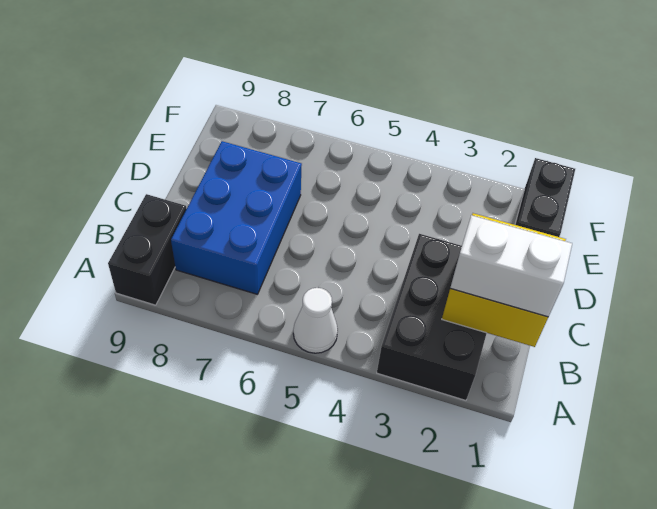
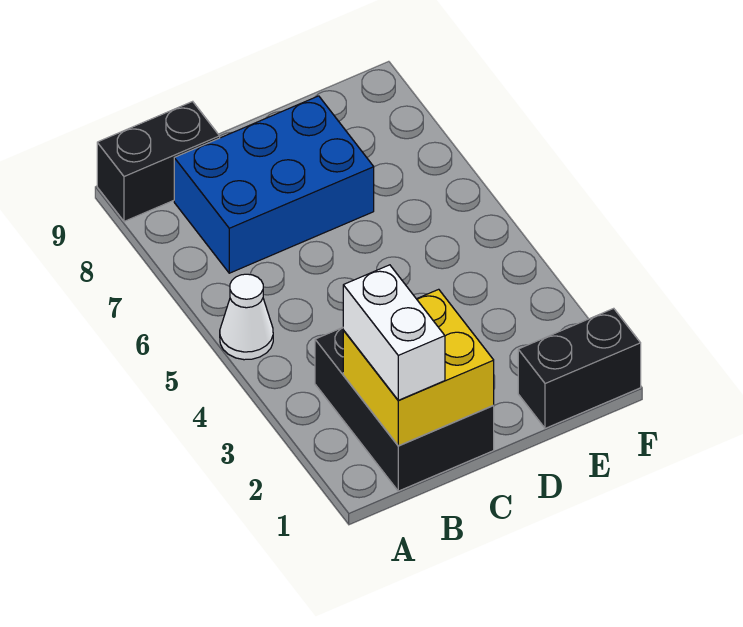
black brick A2:C3 level 1 -> black brick B1:C3 level 1

